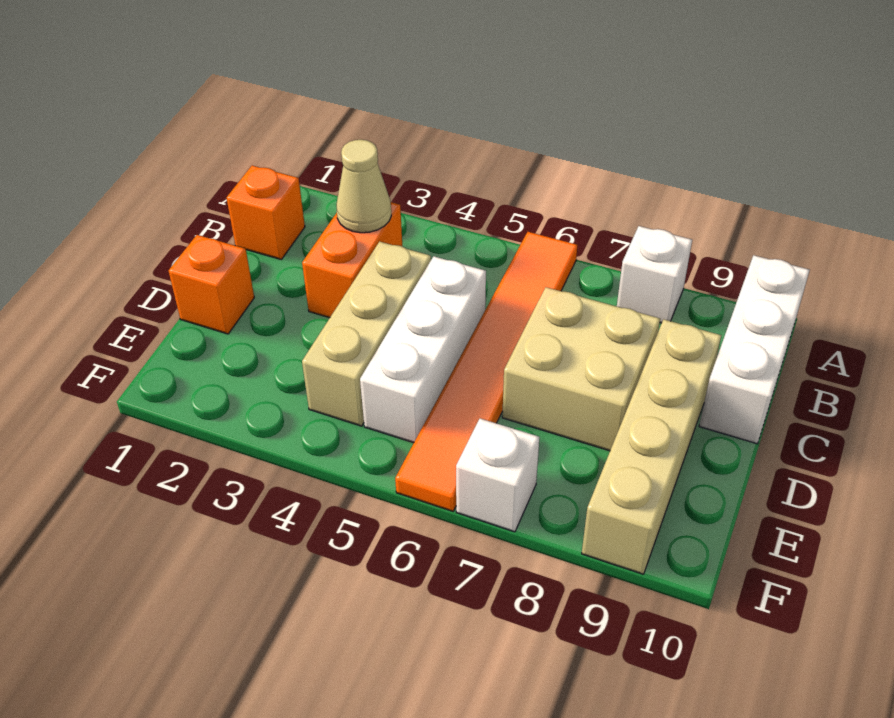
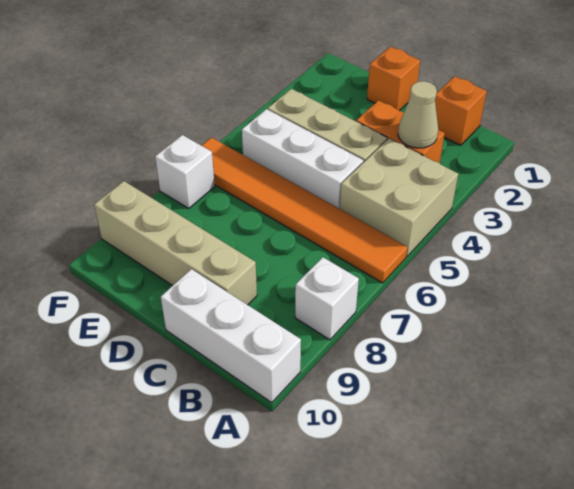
tan brick C7:D8 level 1 -> tan brick A4:B5 level 1

